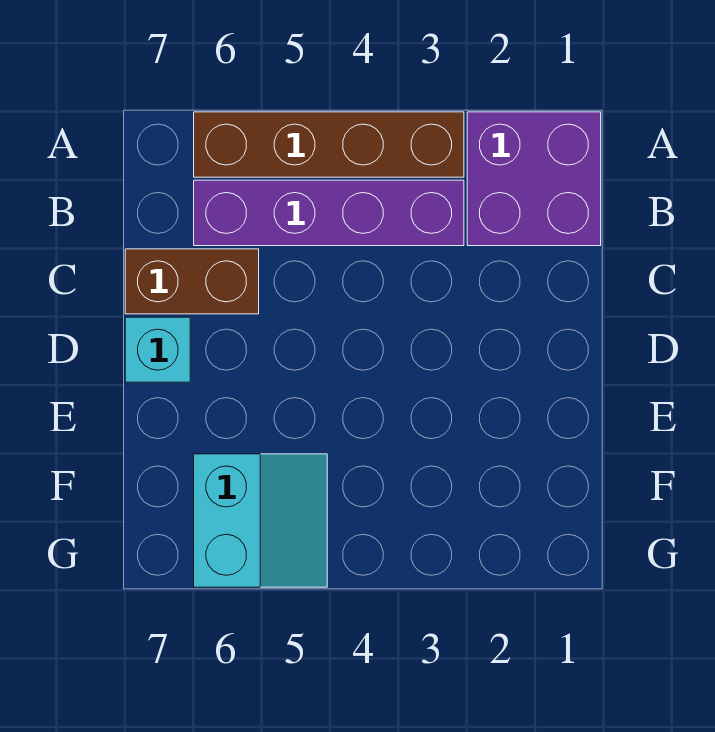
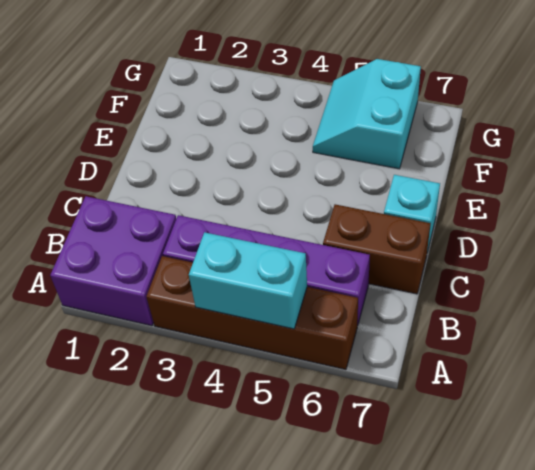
none -> cyan brick A4:A5 level 2

